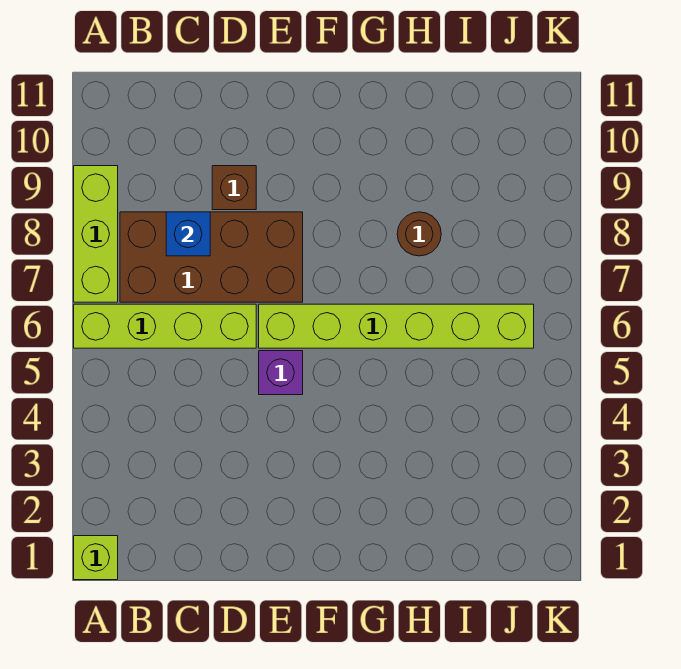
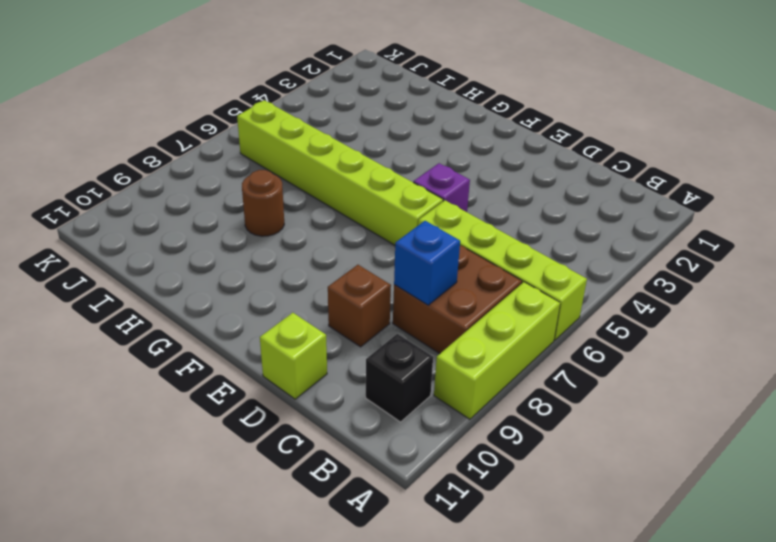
lime brick A1 level 1 -> lime brick D11 level 1
brown brick B7:E8 level 1 -> brown brick B7:C8 level 1
none -> black brick B10 level 1

